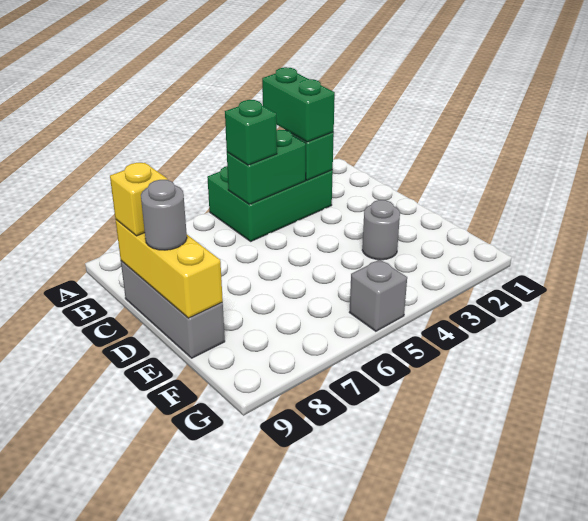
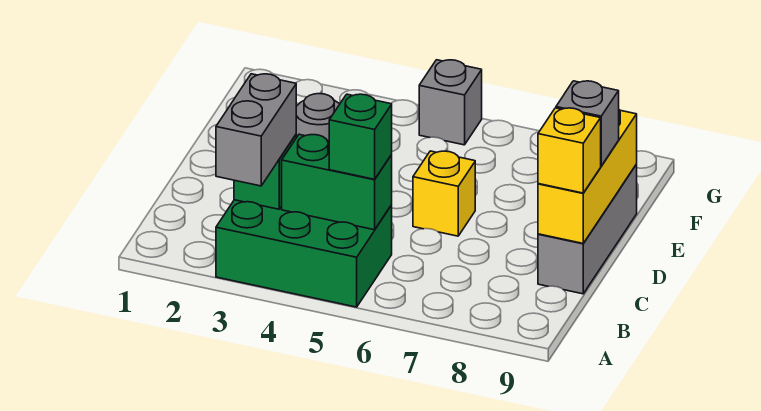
green brick A3:B3 level 3 -> grey brick A3:B3 level 3
none -> yellow brick D6 level 1
grey round brick D9 level 3 -> grey brick D9 level 3

